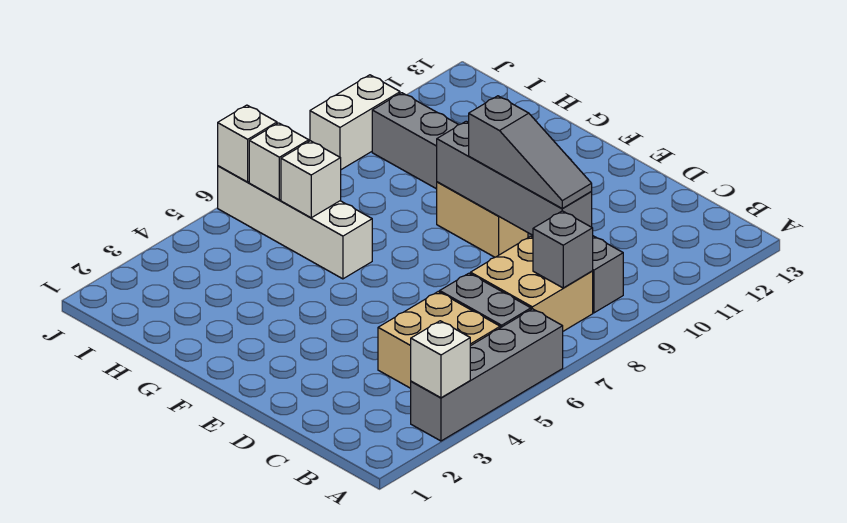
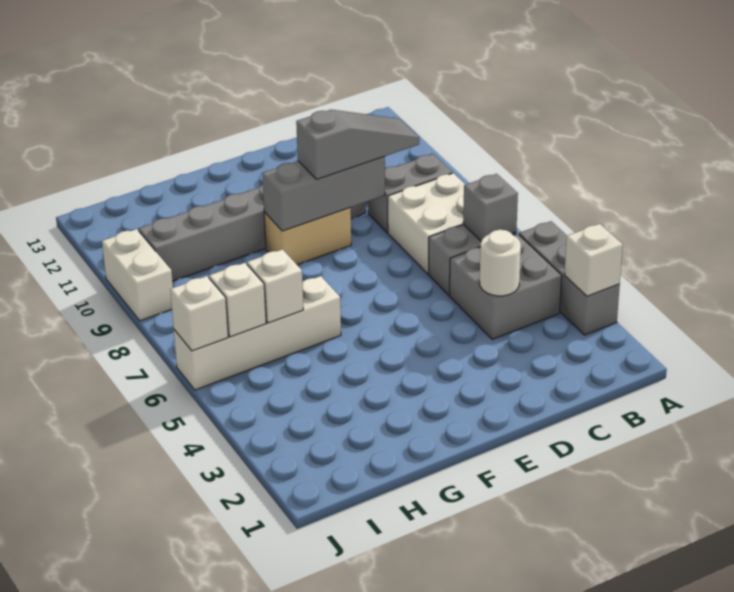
grey brick A3:A6 level 1 -> grey brick A3:A5 level 1
tan brick B4:C5 level 1 -> grey brick B4:C5 level 1
tan brick B7:C8 level 1 -> white brick B7:C8 level 1
grey brick B8 level 2 -> grey brick B6 level 2
none -> white round brick C4 level 2
grey brick C9:F9 level 2 -> grey brick D9:F9 level 2

